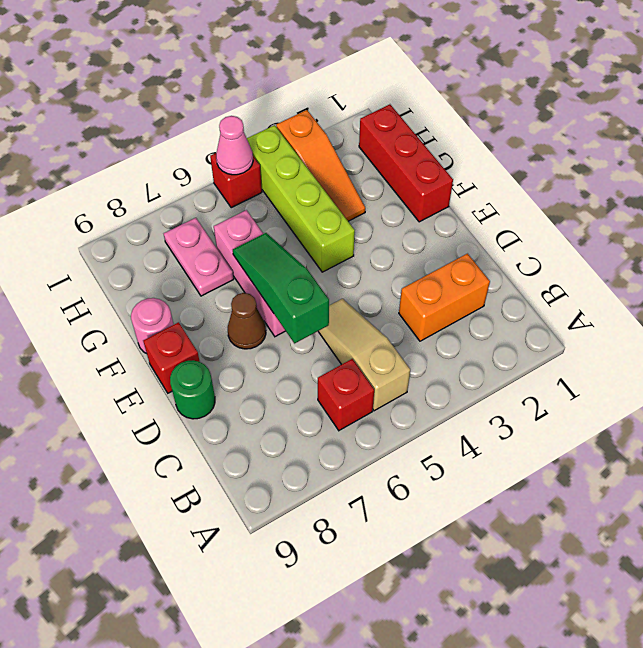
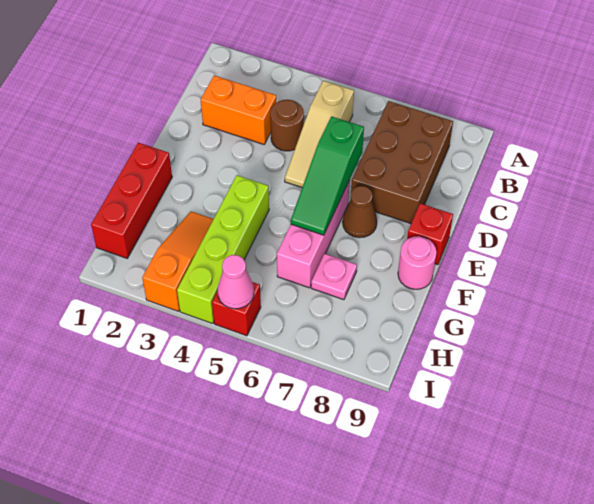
red brick B6 level 1 -> none
none -> brown brick B7:D8 level 1
none -> brown round brick C4 level 1
green round brick D9 level 1 -> none
pink plate G7:H7 level 1 -> pink plate G7 level 1

